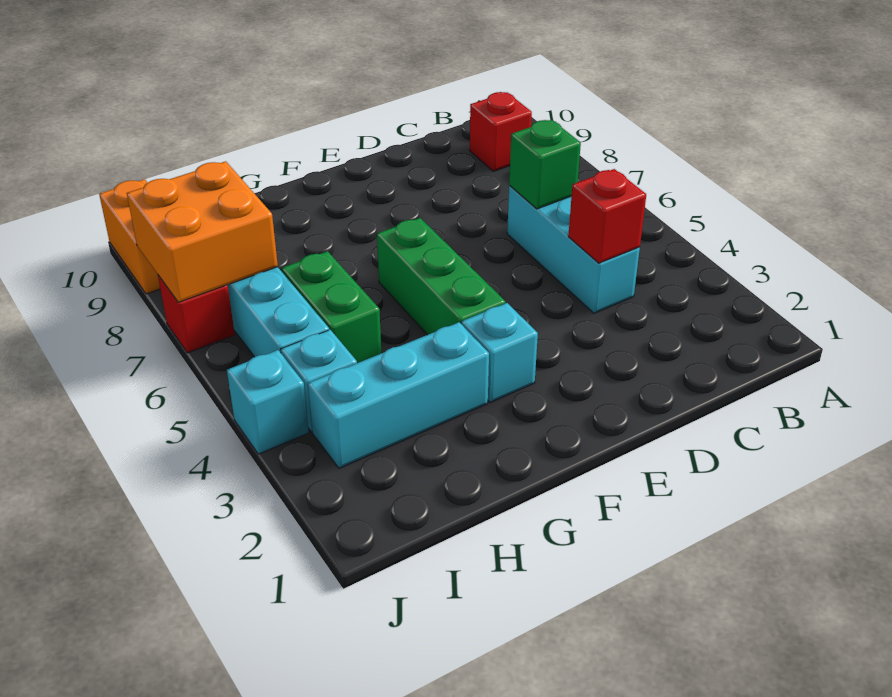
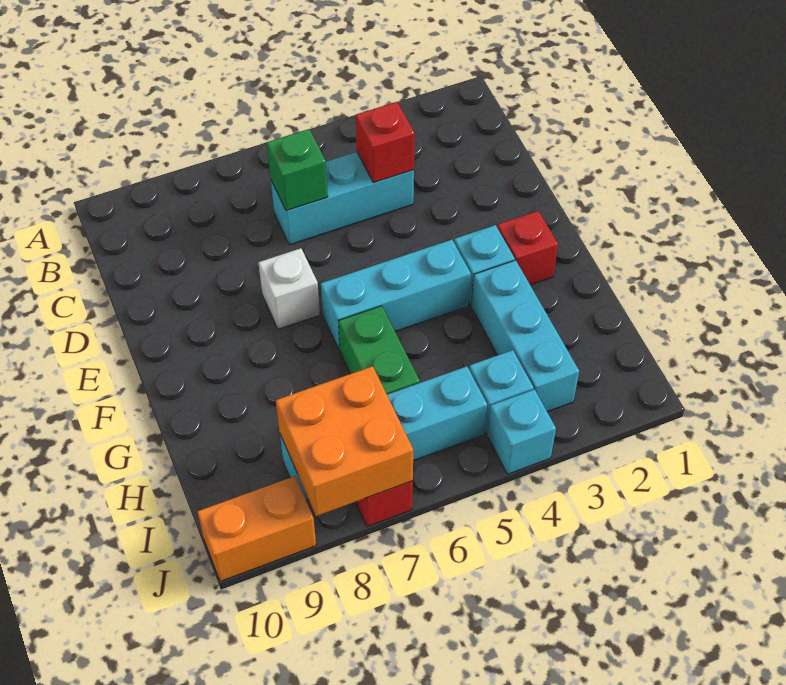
red brick B9 level 1 -> red brick F2 level 1
none -> white brick E7 level 1
green brick F4:F6 level 1 -> cyan brick F4:F6 level 1
green brick H5:H6 level 1 -> green brick G6:H6 level 1

